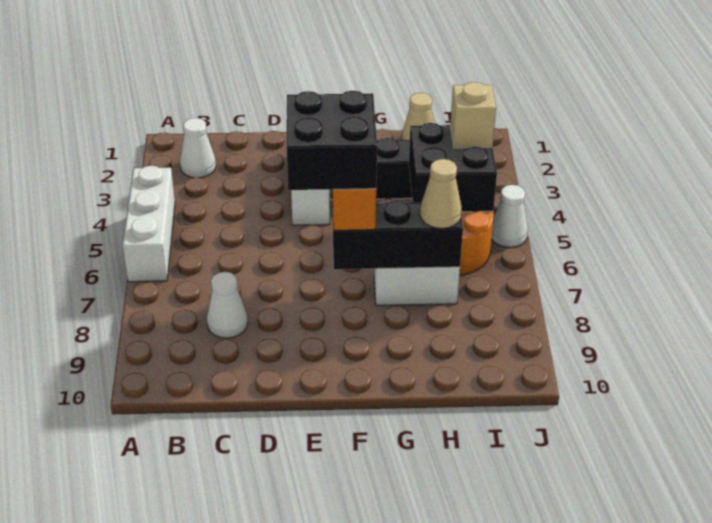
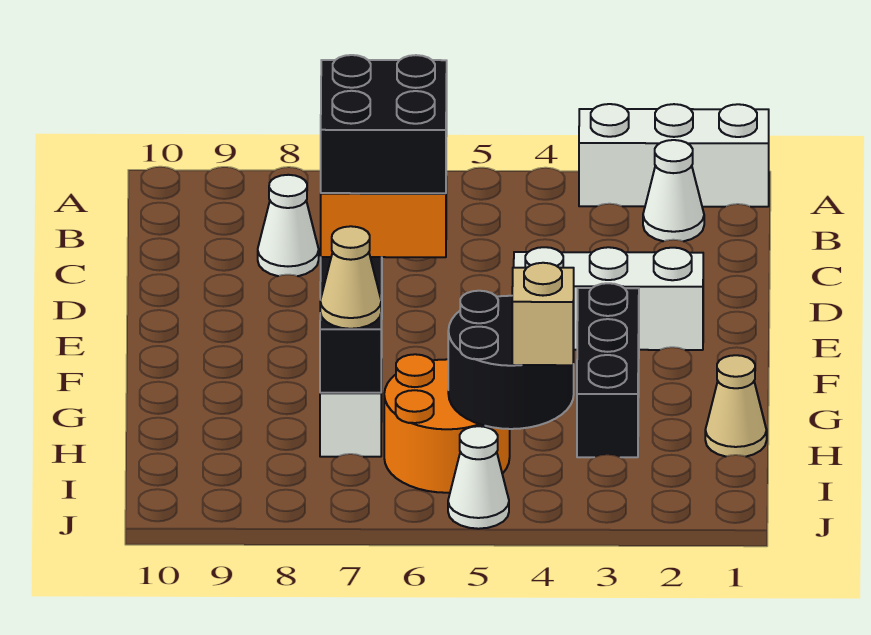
white brick A4:A6 level 1 -> white brick A1:A3 level 1
black brick H4:I5 level 2 -> black round brick H4:I5 level 2

